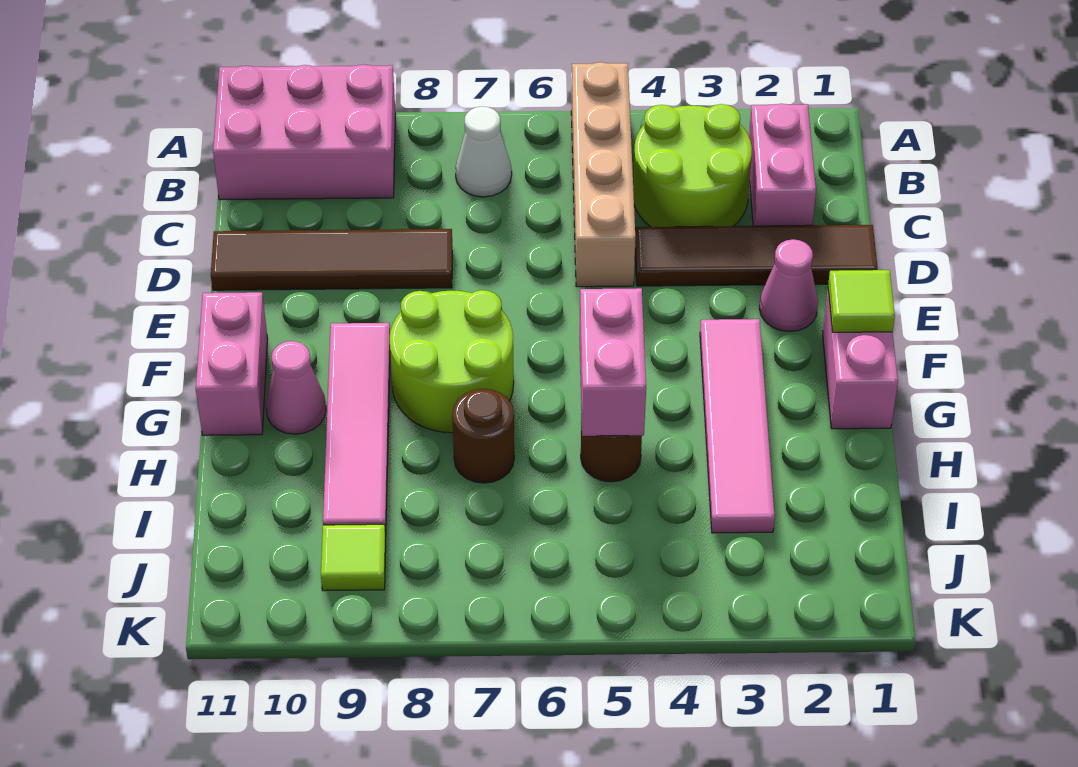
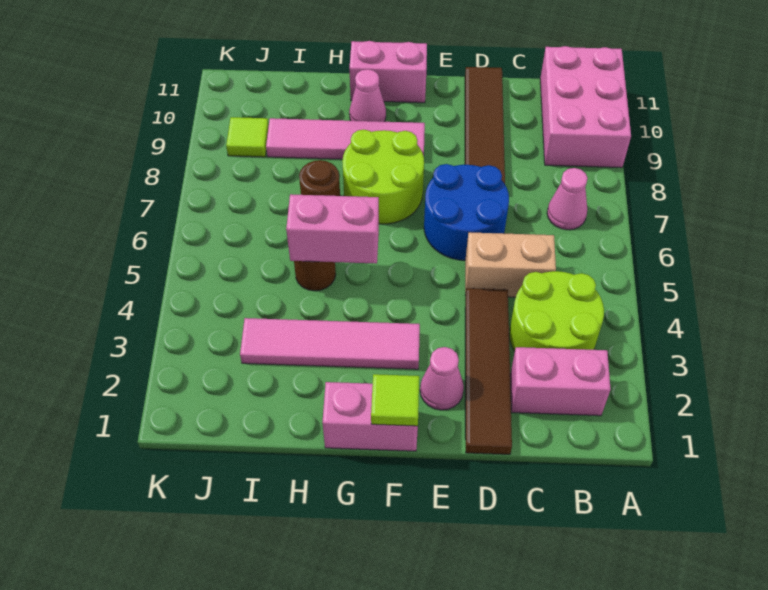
tan brick A5:D5 level 1 -> tan brick C5:D5 level 1
white cone B7 level 1 -> pink cone B7 level 1
none -> blue round brick D6:E7 level 1

